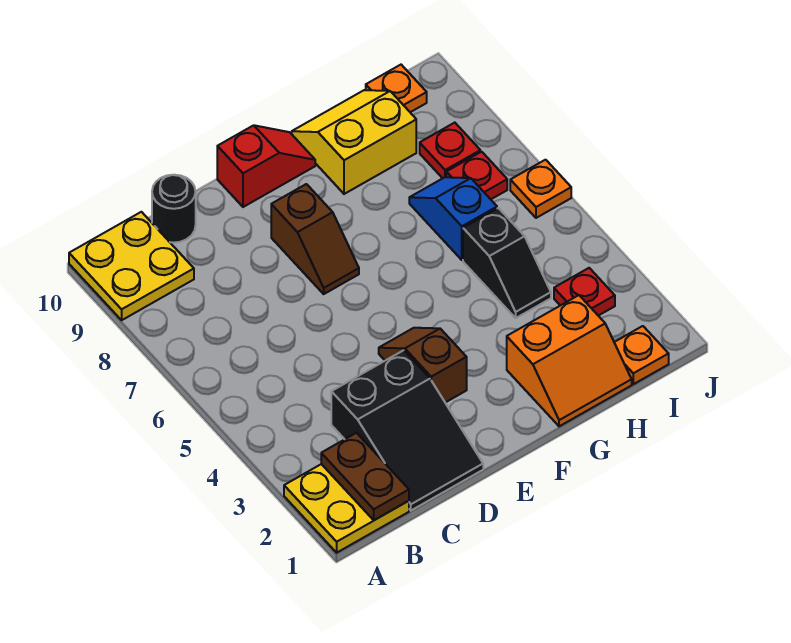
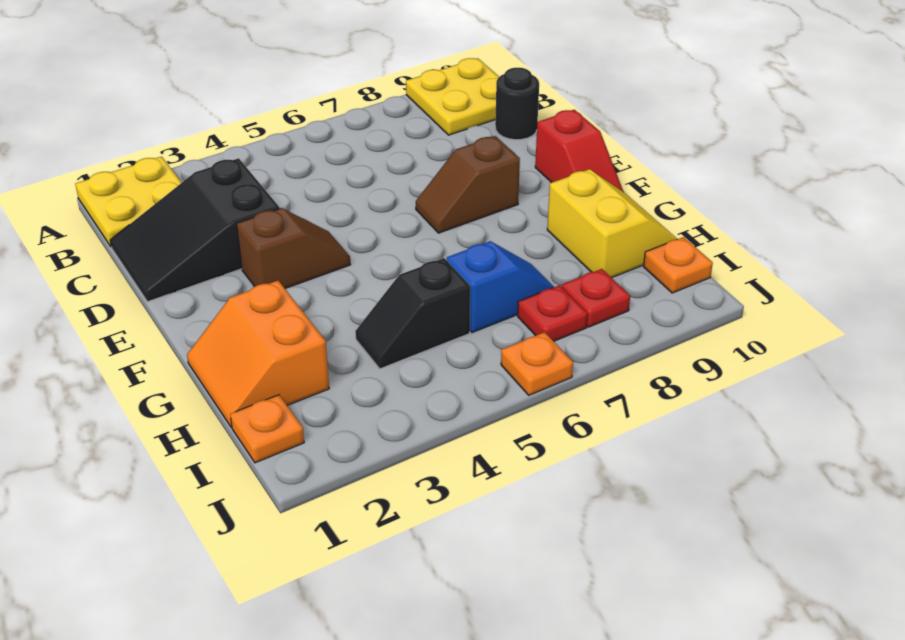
brown plate B1:B2 level 2 -> none
red plate I3 level 1 -> none

